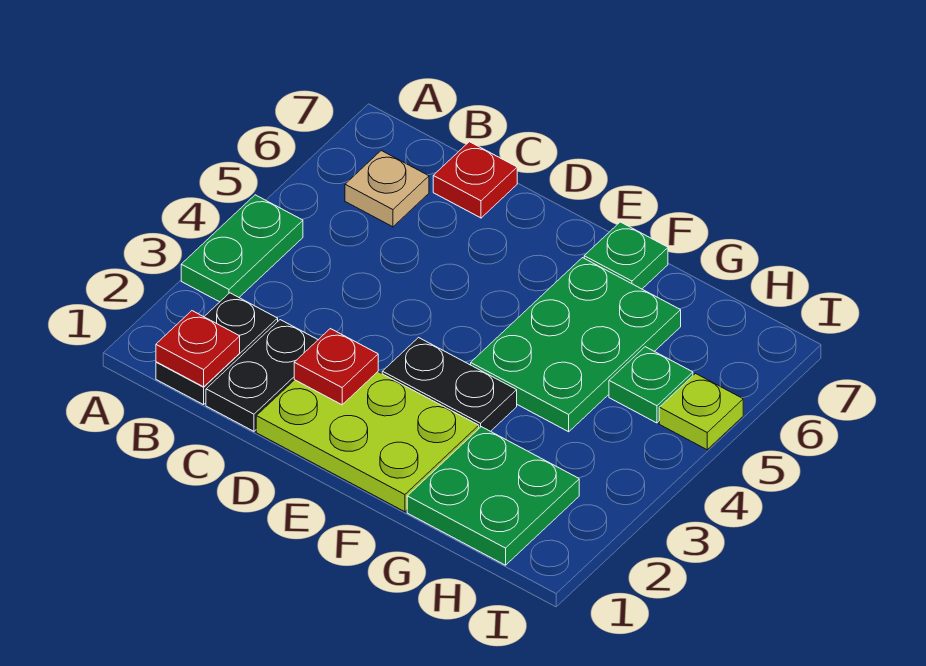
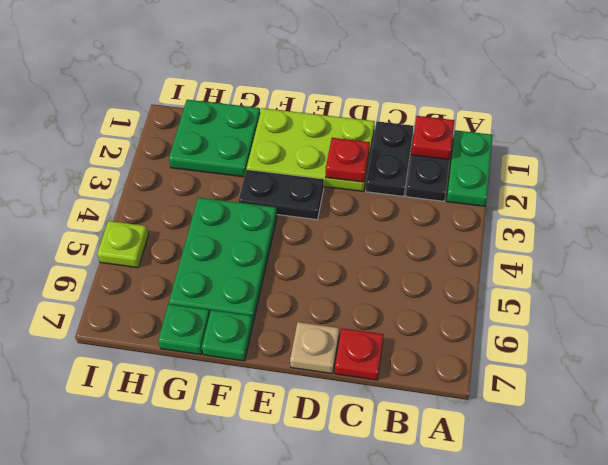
green plate A3:A4 level 1 -> green plate A1:A2 level 1
tan plate B6 level 1 -> tan plate D7 level 1
green plate H5 level 1 -> green plate G7 level 1

